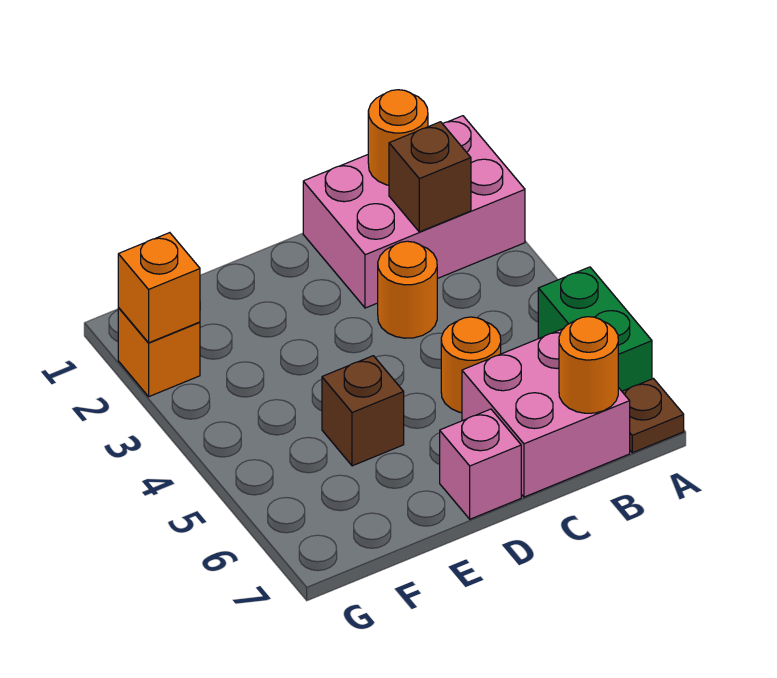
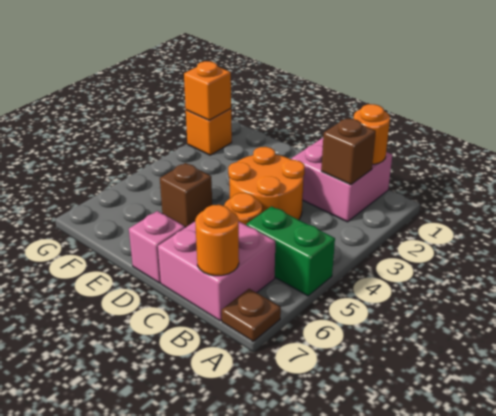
pink brick A1:C2 level 1 -> pink brick B1:C2 level 1
green brick A5:A6 level 1 -> green brick A5:B5 level 1
orange round brick C3 level 1 -> orange round brick C3:D4 level 1

